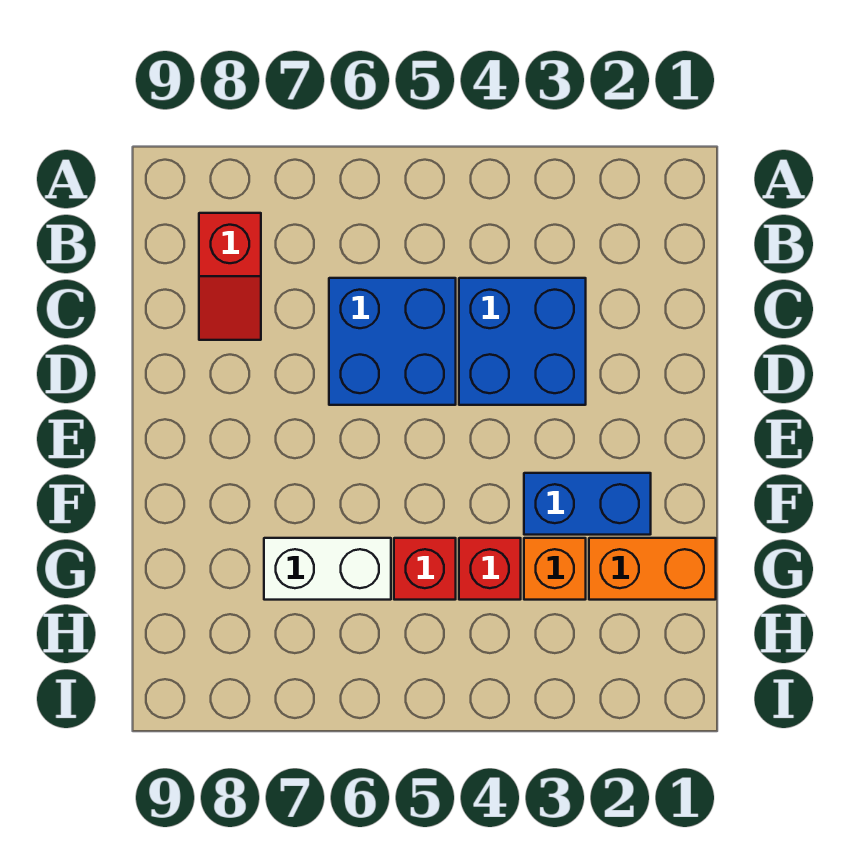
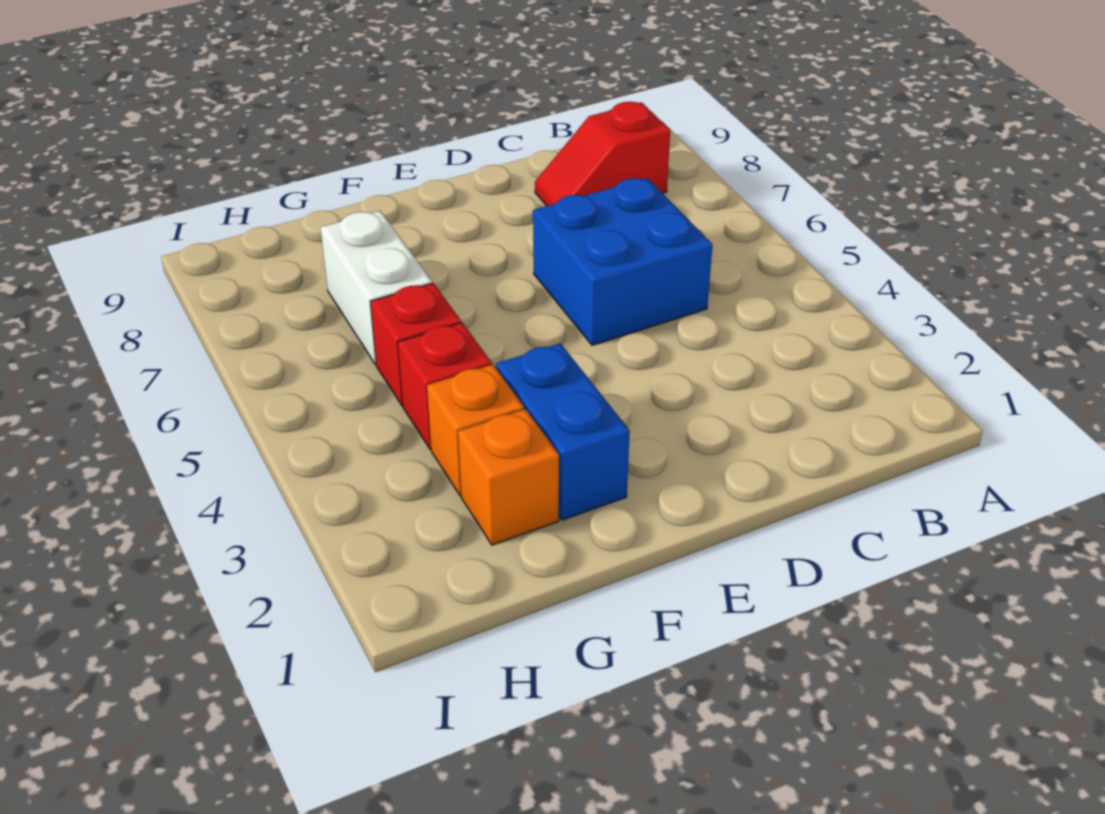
blue brick C3:D4 level 1 -> none
orange brick G1:G2 level 1 -> orange brick G2 level 1

